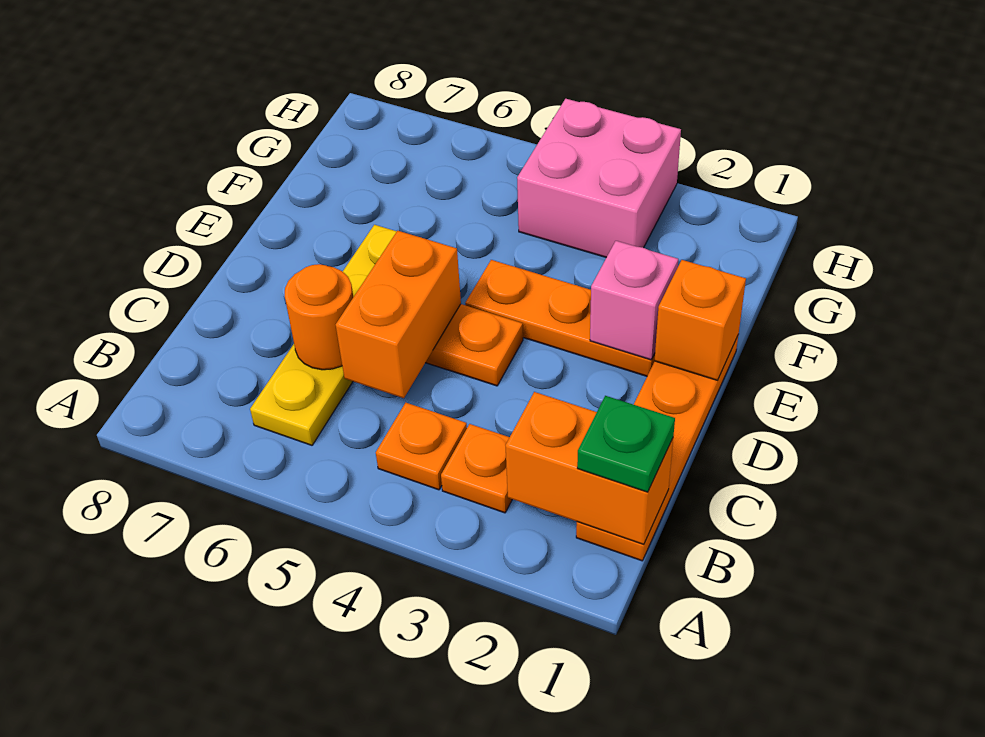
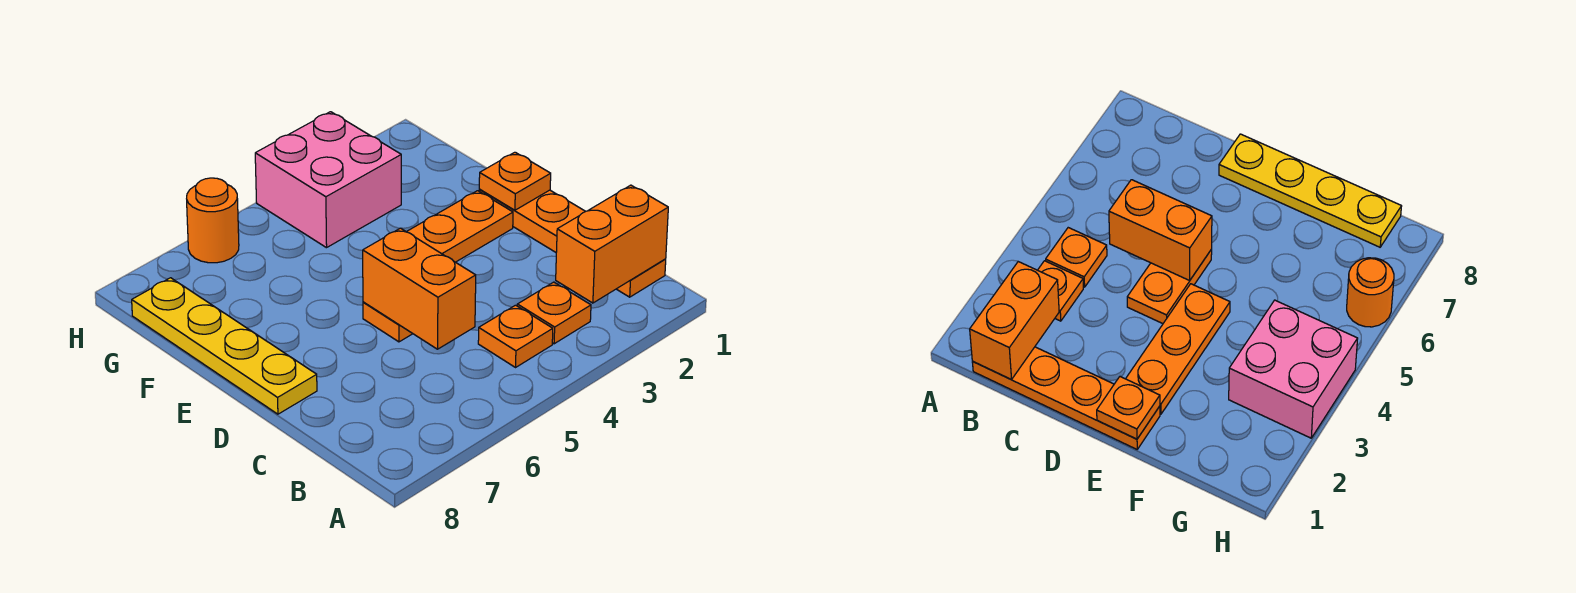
green plate B1 level 3 -> none
yellow plate B6:E6 level 1 -> yellow plate D8:G8 level 1
orange round brick C6 level 2 -> orange round brick H6 level 1
orange brick E1 level 2 -> orange plate E1 level 2
pink brick E2 level 2 -> none

